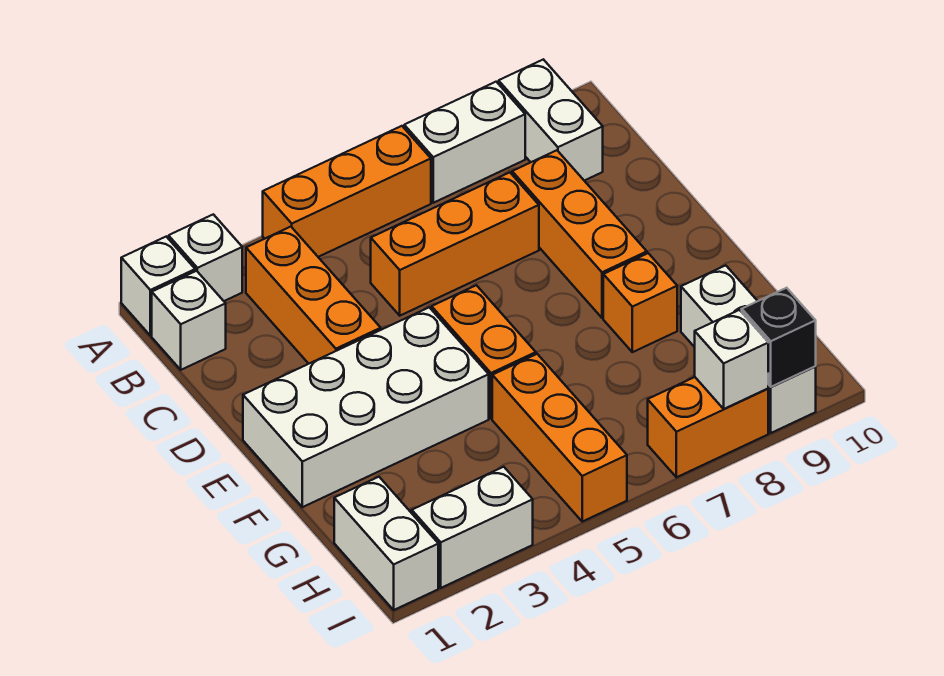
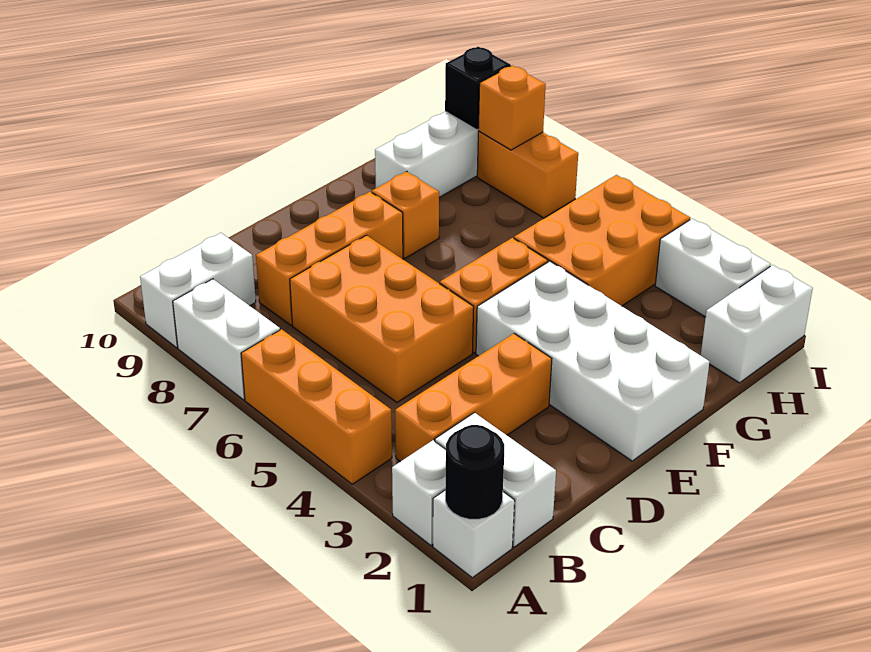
none -> black round brick A1 level 2
white brick B1 level 1 -> white brick B1:B2 level 1
orange brick C5:C7 level 1 -> orange brick C5:D7 level 1
orange brick G5:I5 level 1 -> orange brick G4:I5 level 1
white brick I8 level 2 -> orange brick I8 level 2

